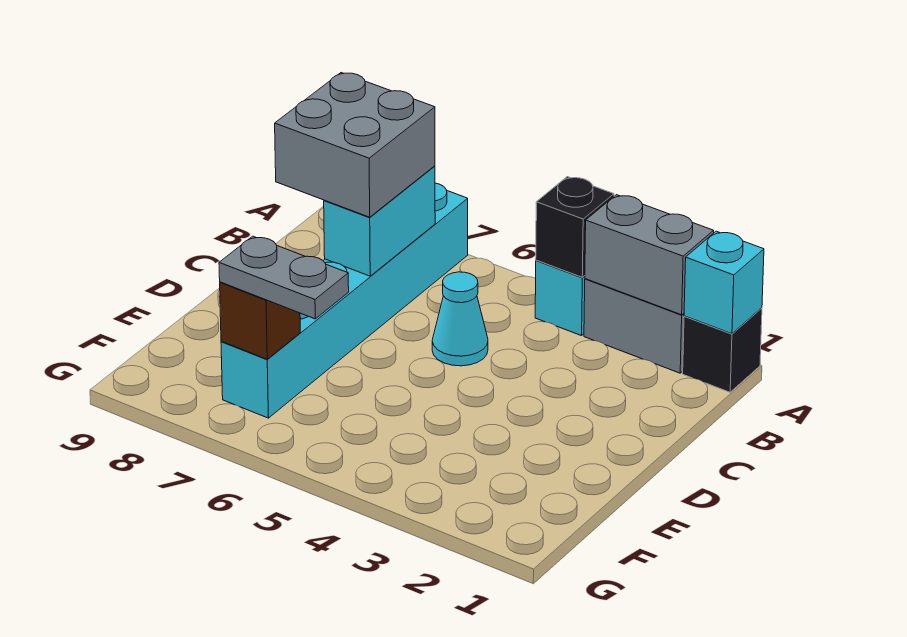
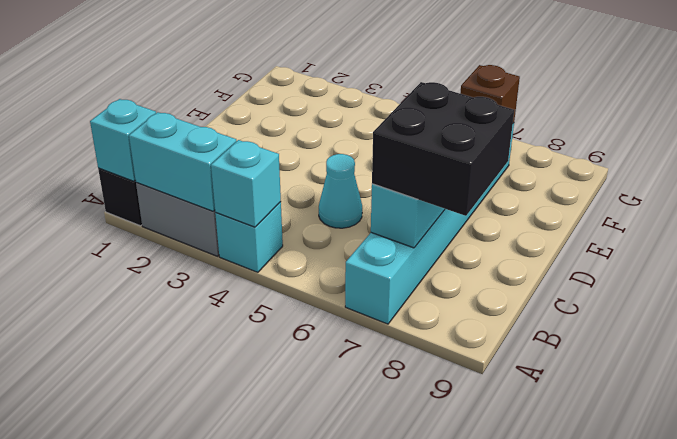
grey brick A2:A3 level 2 -> cyan brick A2:A3 level 2
black brick A4 level 2 -> cyan brick A4 level 2
grey brick B7:C8 level 3 -> black brick B7:C8 level 3
grey plate F6:F7 level 3 -> none

